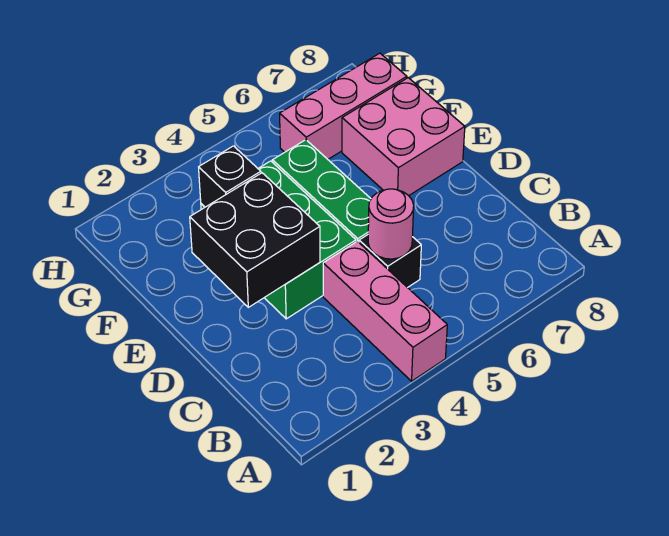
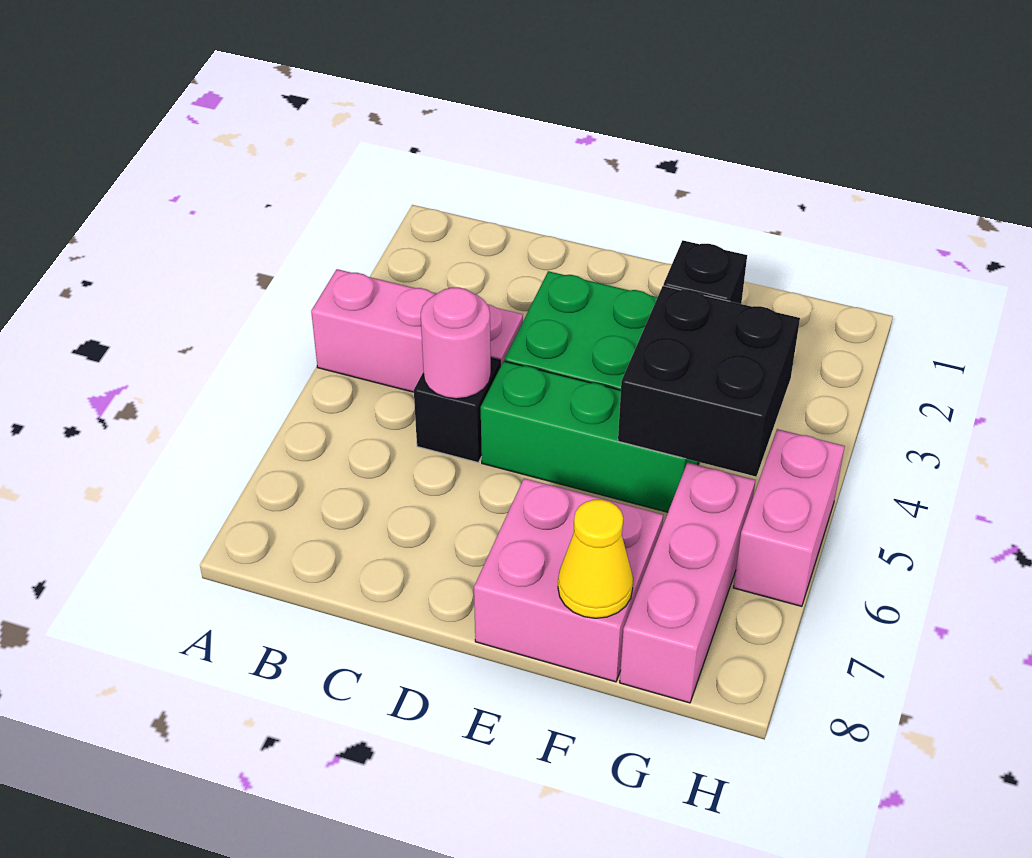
black brick D2:E3 level 2 -> black brick F4:G5 level 2
none -> yellow cone F8 level 2
none -> pink brick H5:H6 level 1

